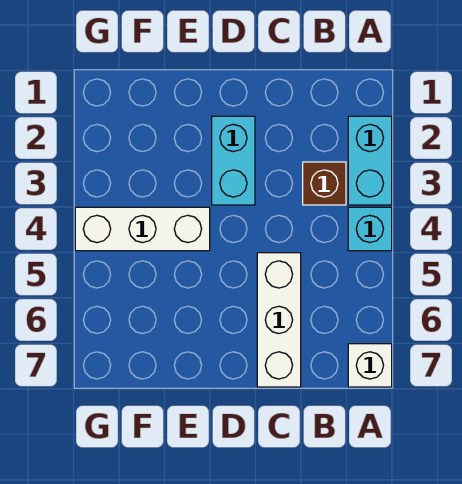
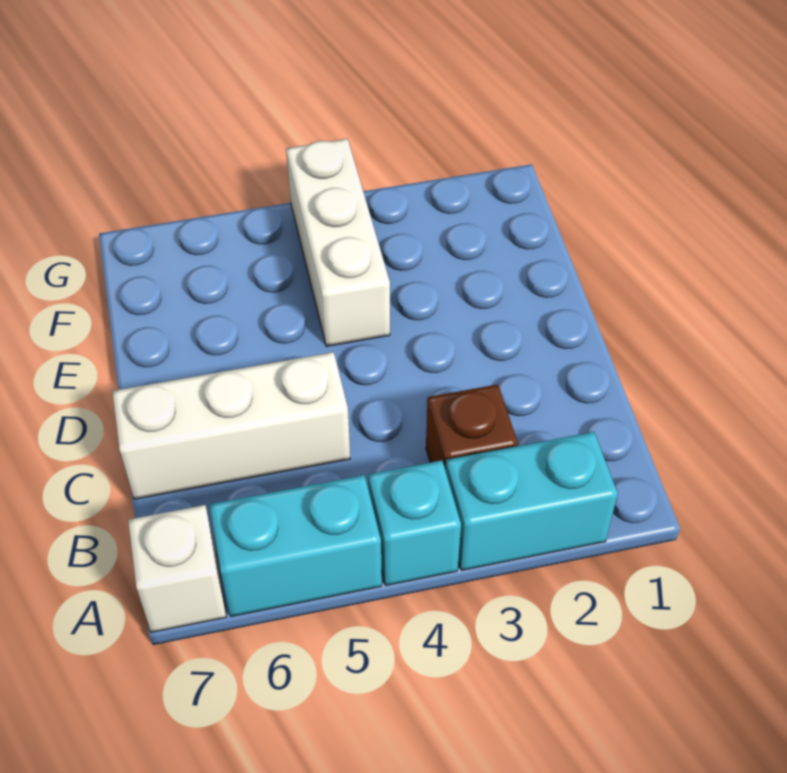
cyan brick D2:D3 level 1 -> cyan brick A5:A6 level 1

